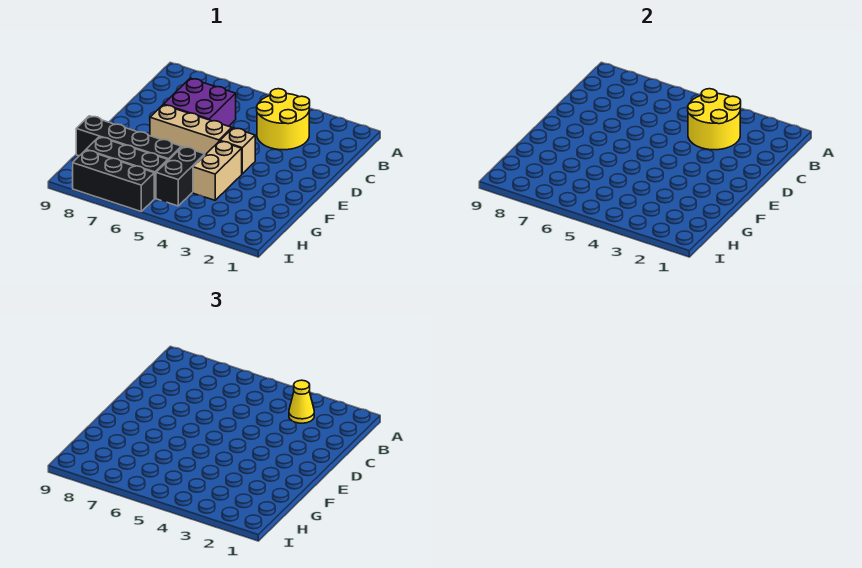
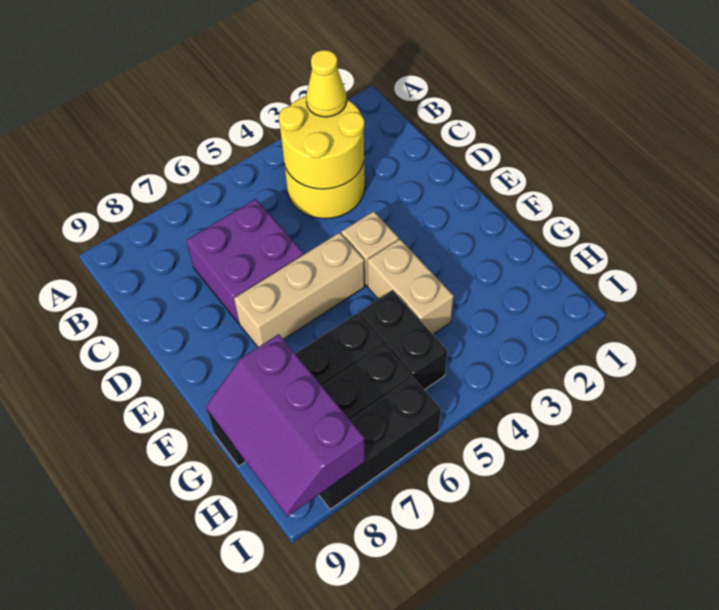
none -> purple slope G8:I9 level 2 top 8

